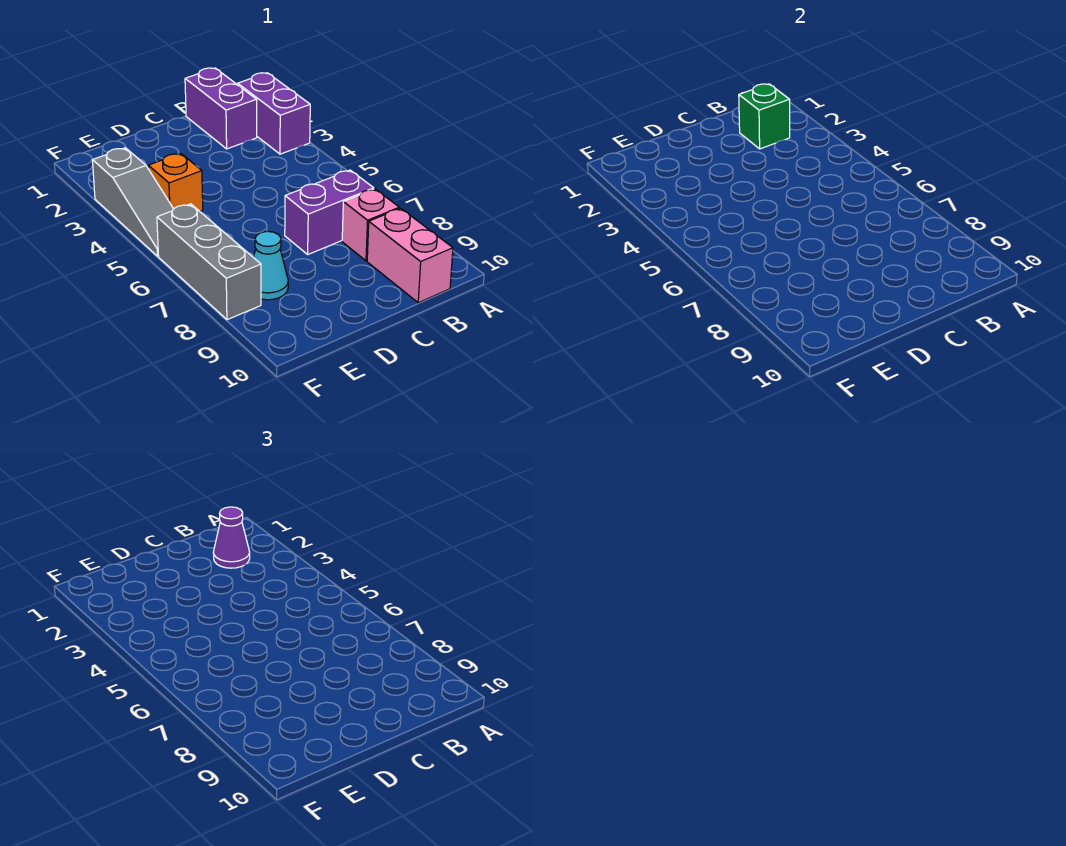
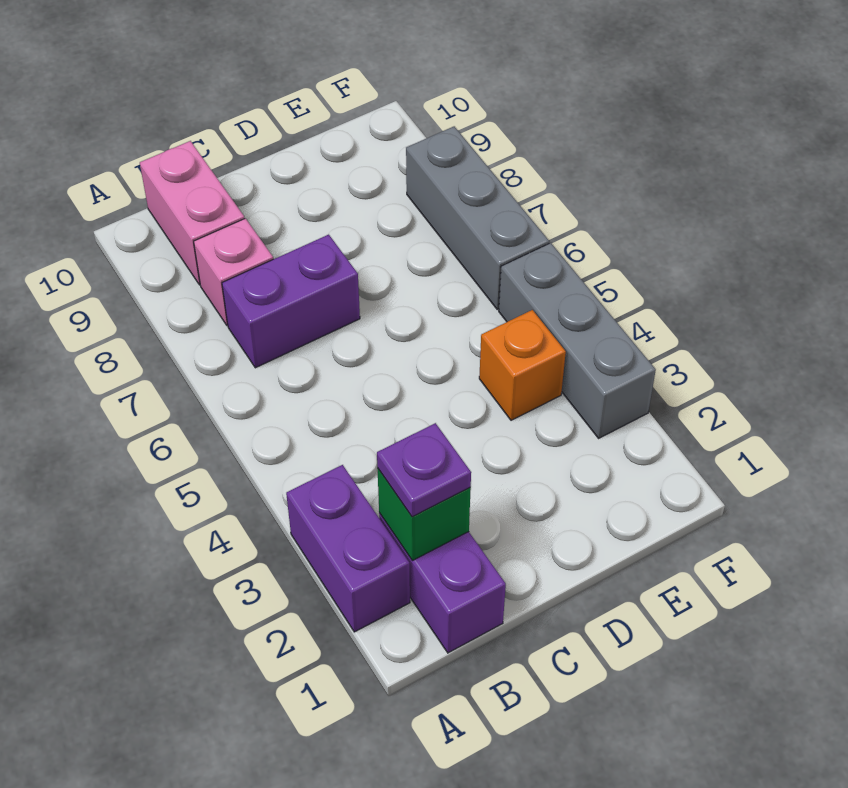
purple cone B2 level 3 -> purple plate B2 level 3
cyan cone E8 level 1 -> none
grey slope F3:F5 level 1 top 3 -> grey brick F3:F5 level 1

